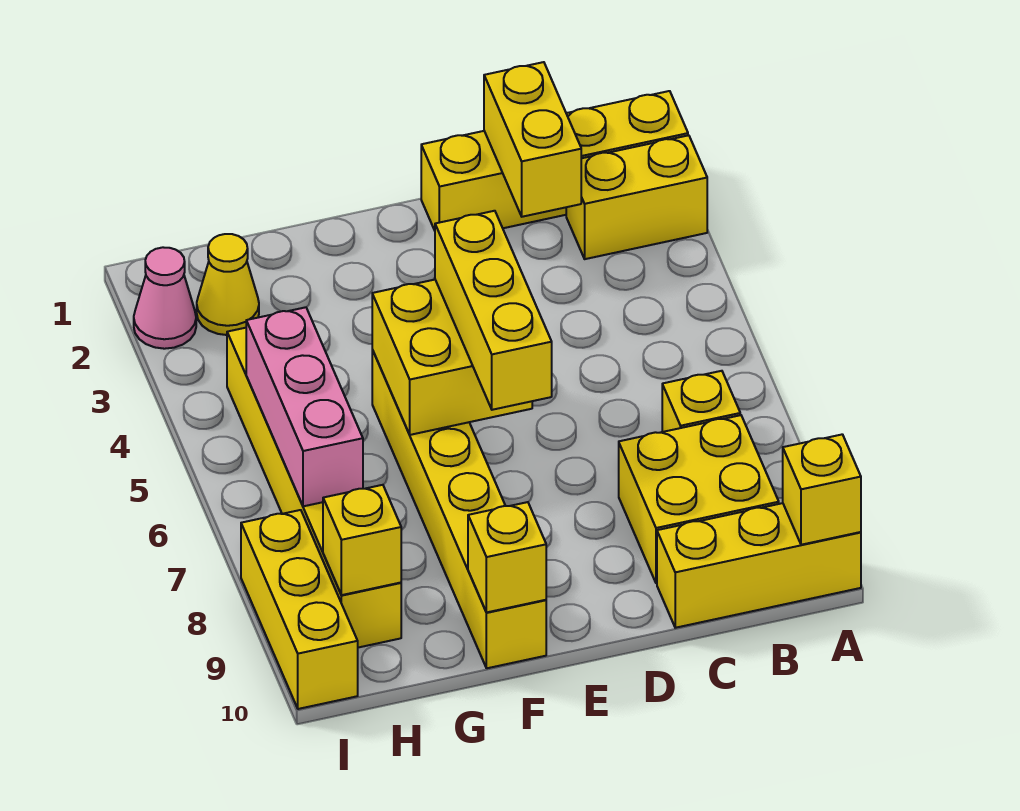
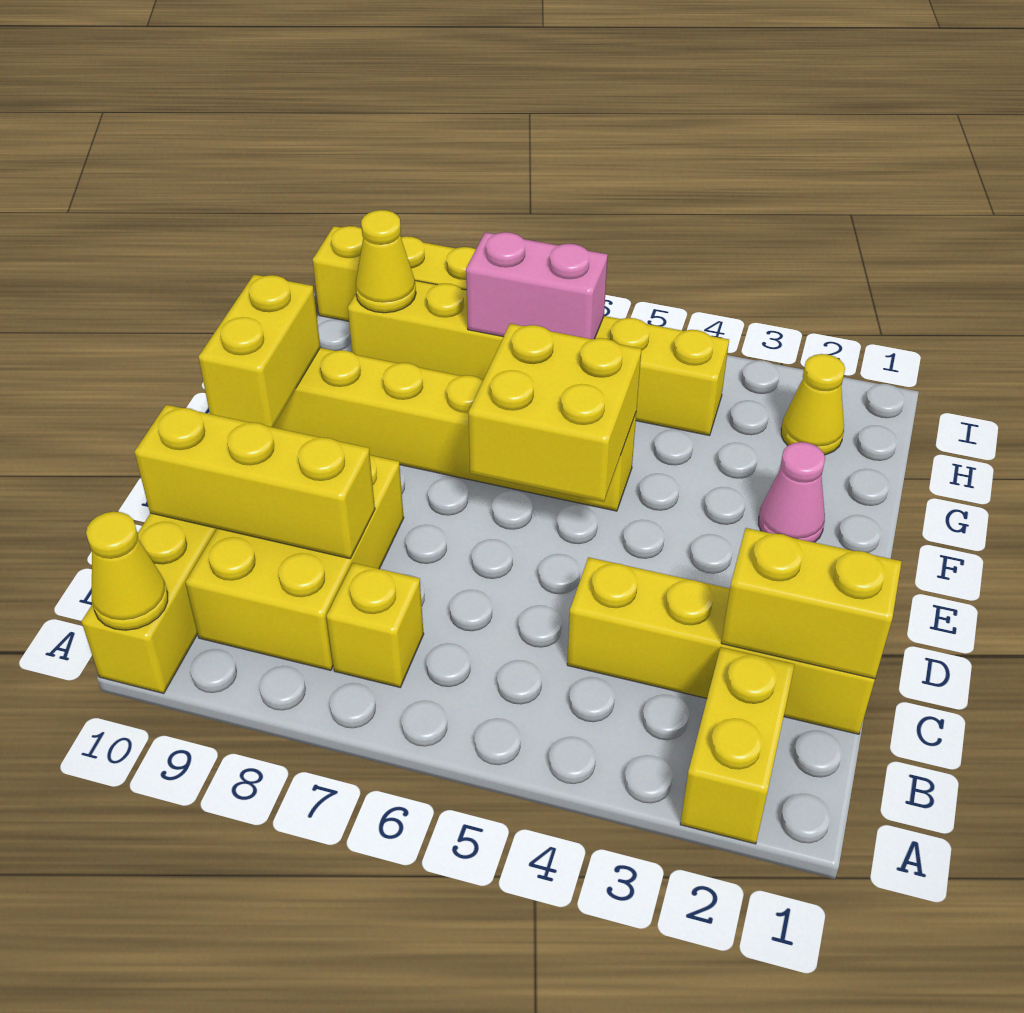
yellow brick A1:D1 level 1 -> yellow brick C1:C4 level 1
yellow brick A10 level 2 -> yellow cone A10 level 2
yellow brick B8:C9 level 1 -> yellow brick B8:D9 level 1
yellow brick E5:E7 level 3 -> yellow brick C8:C10 level 2
yellow brick F10 level 2 -> yellow brick E10:F10 level 2
pink brick H5:H7 level 2 -> pink brick H6:H7 level 2
yellow brick H9 level 2 -> yellow cone H9 level 2
pink cone I2 level 1 -> pink cone F2 level 1

